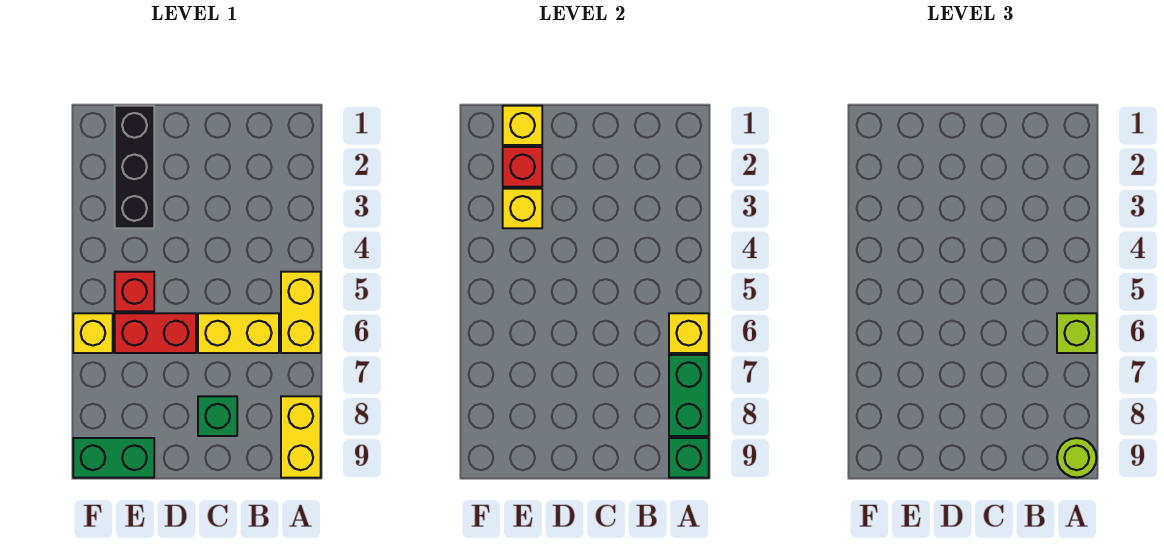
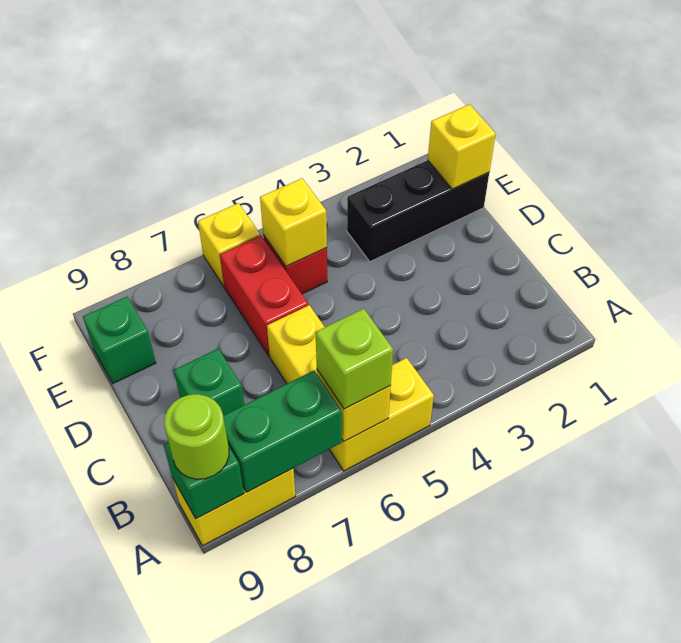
red brick E2 level 2 -> none
yellow brick E3 level 2 -> yellow brick E5 level 2
green brick E9:F9 level 1 -> green brick E9 level 1

